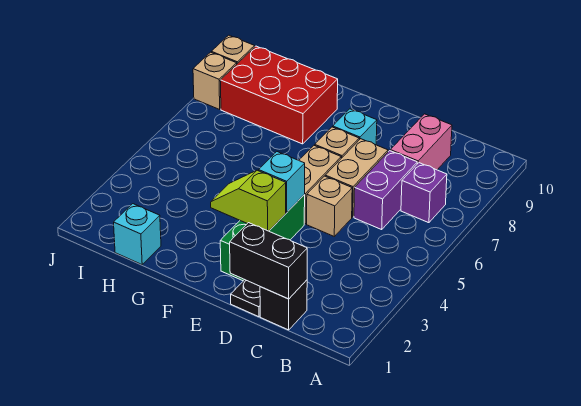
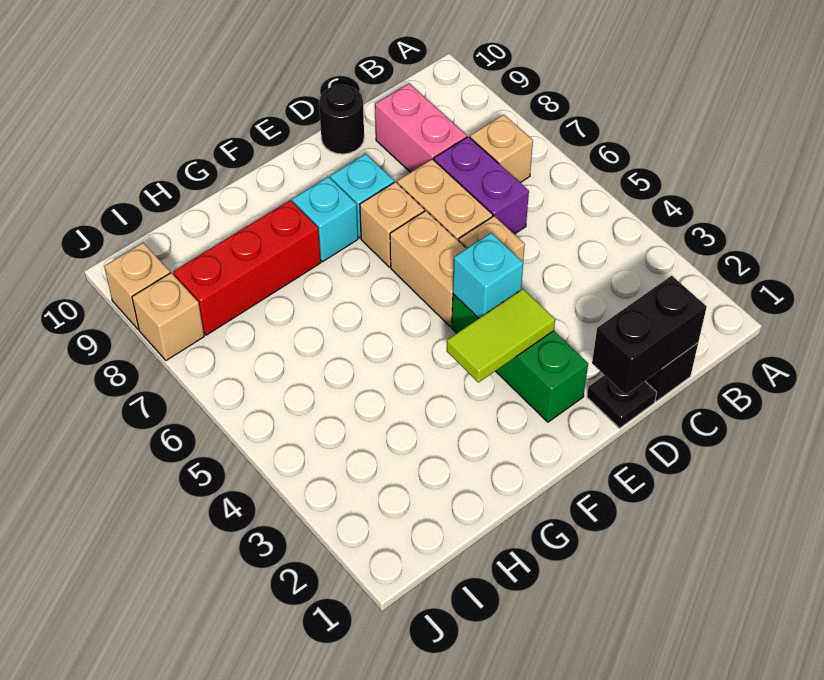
purple brick B7 level 1 -> tan brick B7 level 1
none -> black round brick D10 level 1
lime slope E3:F3 level 2 top E -> lime tile E3:F3 level 2
red brick G8:I9 level 1 -> red brick G8:I8 level 1
cyan brick H1 level 1 -> cyan brick F8 level 1

